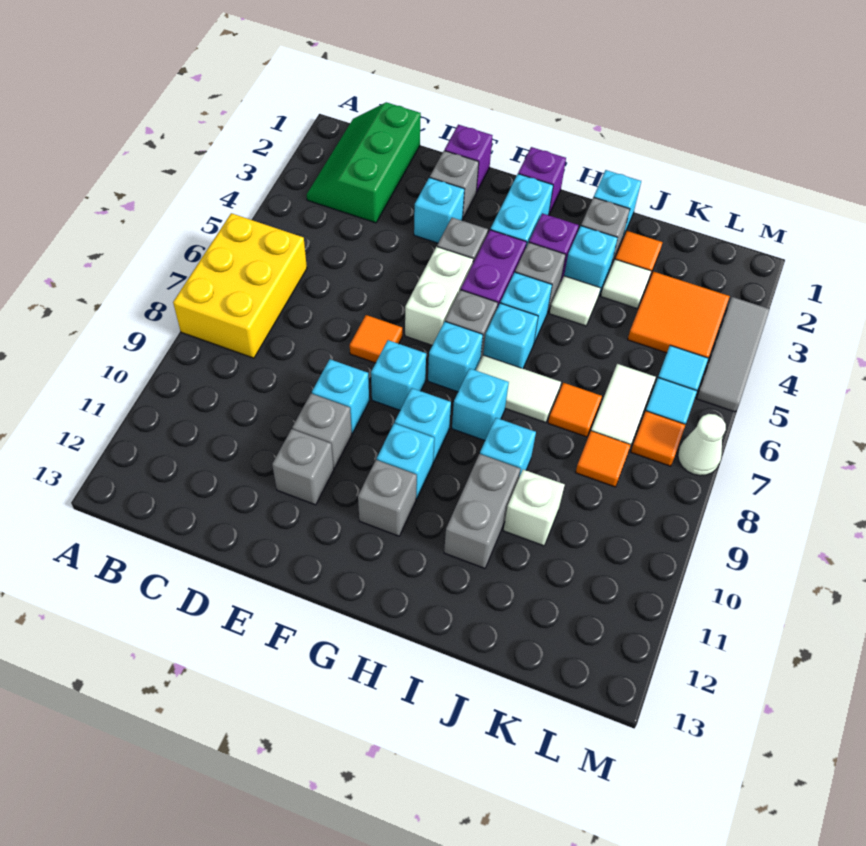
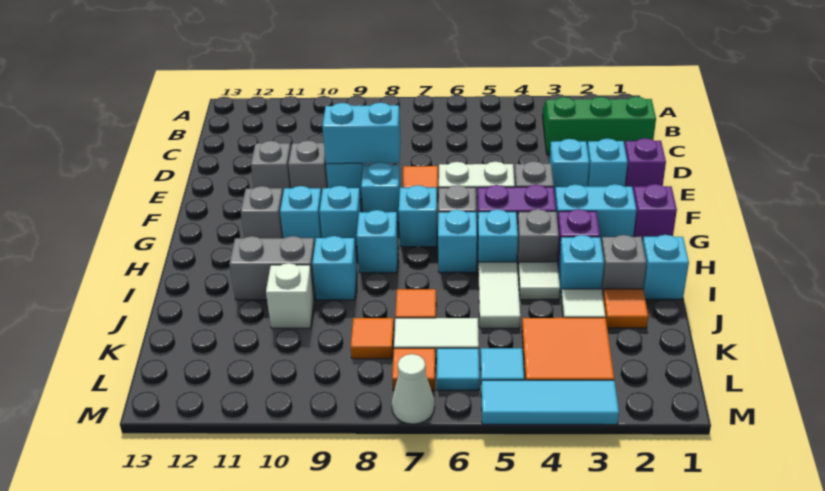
yellow brick A6:B8 level 1 -> none
grey brick E2 level 1 -> cyan brick E2 level 1
none -> cyan brick E8:E9 level 2
white tile H7:I7 level 1 -> white tile I5:J5 level 1
grey tile M3:M5 level 1 -> cyan tile M3:M5 level 1

